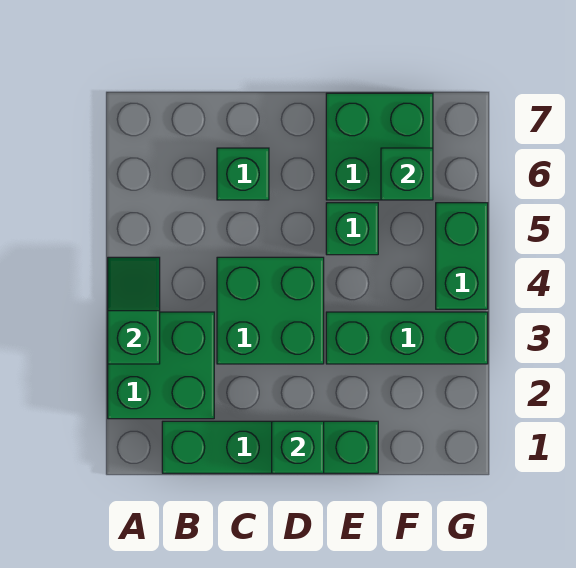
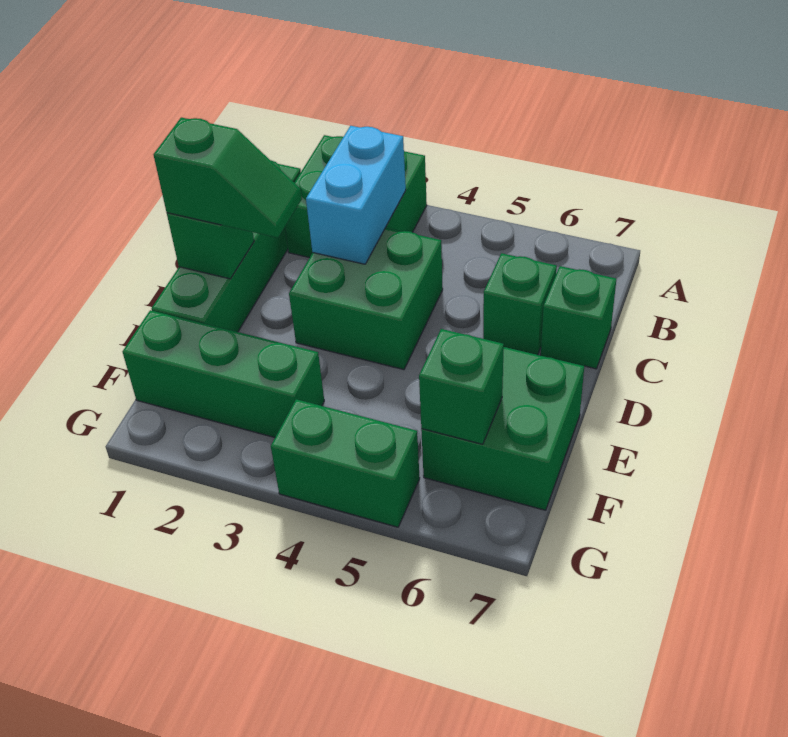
green slope A3:A4 level 2 top 3 -> green slope D1:D2 level 3 top 1
none -> cyan brick B3:C3 level 2
green brick E3:G3 level 1 -> green brick F1:F3 level 1
green brick E5 level 1 -> green brick C7 level 1

